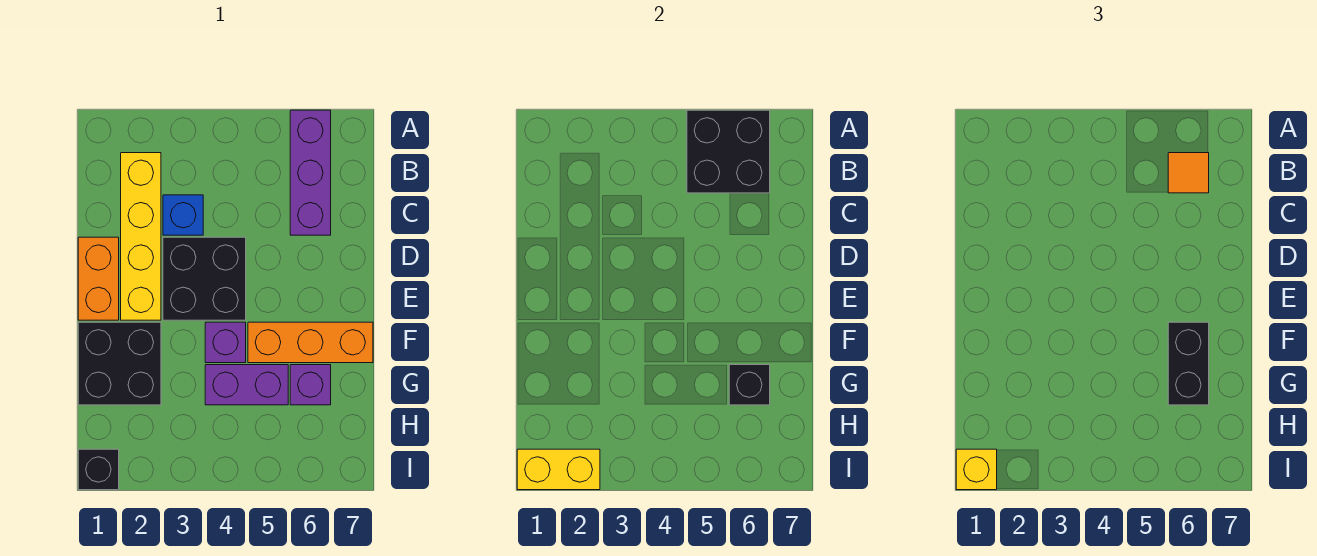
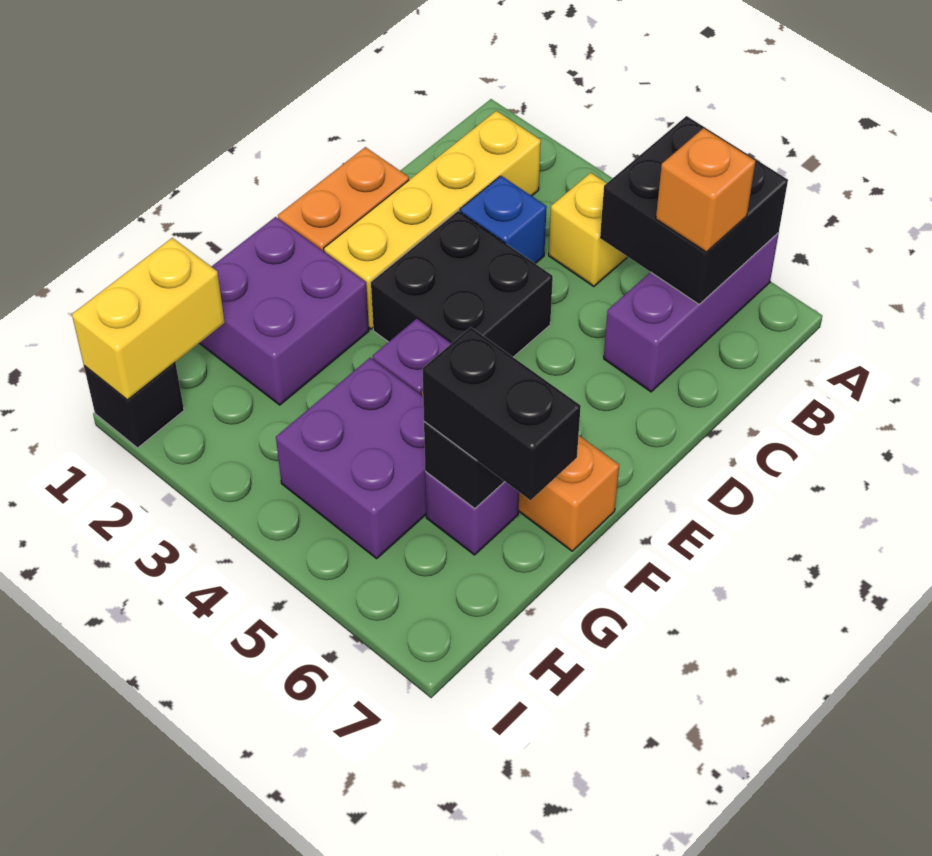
orange tile B6 level 3 -> orange brick B6 level 3
black brick F1:G2 level 1 -> purple brick F1:G2 level 1
black brick F6:G6 level 3 -> black brick G6:G7 level 3
purple brick G4:G5 level 1 -> purple brick G4:H5 level 1
yellow brick I1:I2 level 2 -> yellow brick H1:I1 level 2
yellow brick I1 level 3 -> yellow brick B4 level 1

